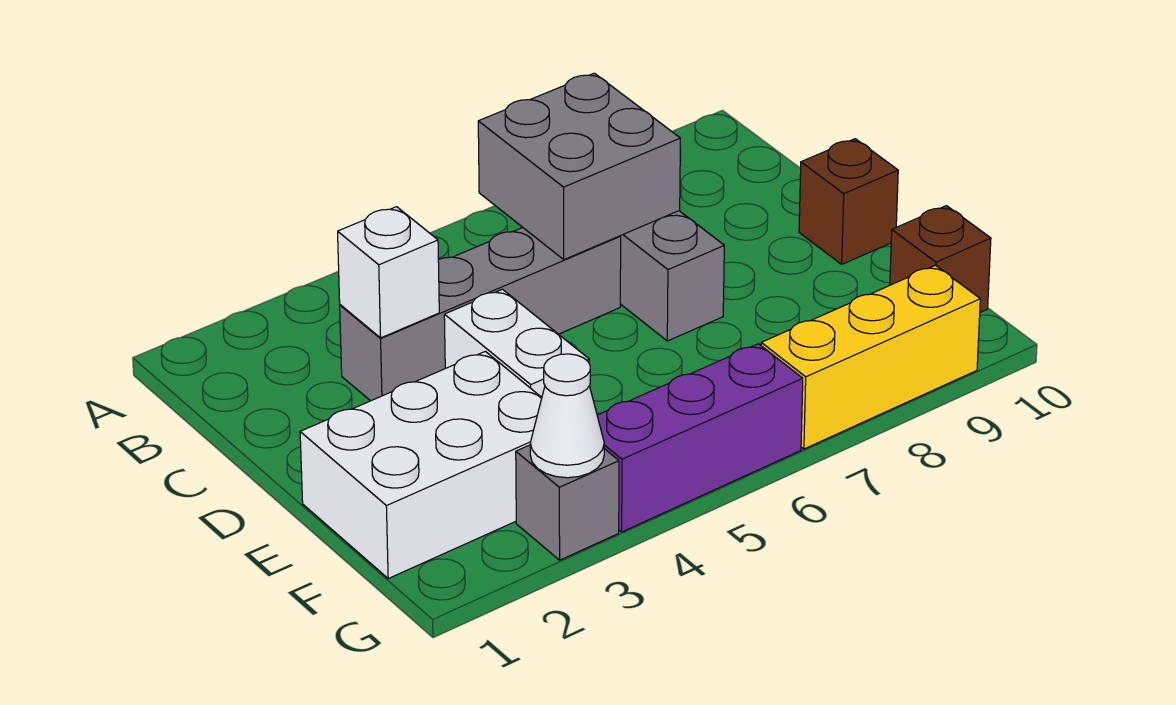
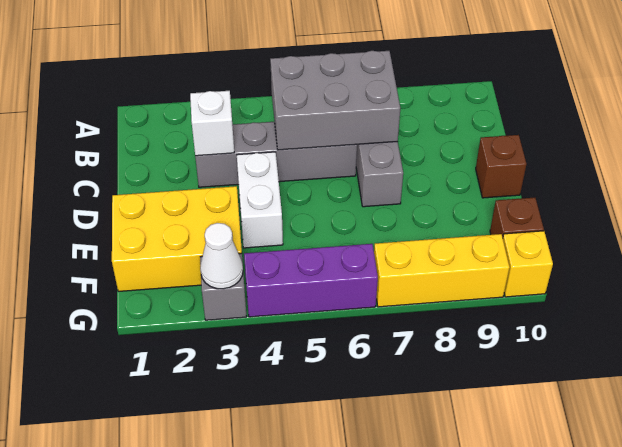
grey brick B6:C7 level 2 -> grey brick B5:C7 level 2
white brick E1:F3 level 1 -> yellow brick E1:F3 level 1
none -> yellow brick G10 level 1

